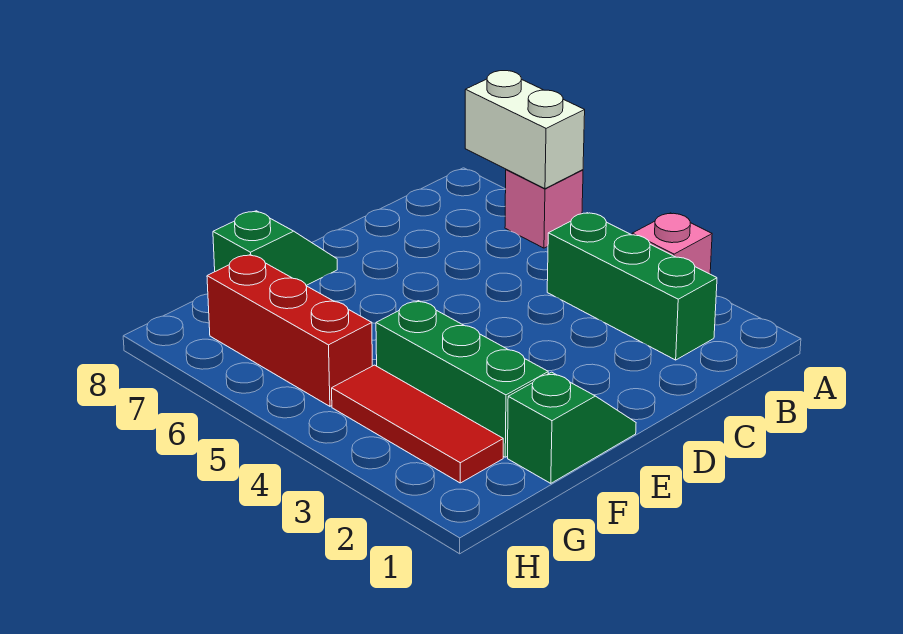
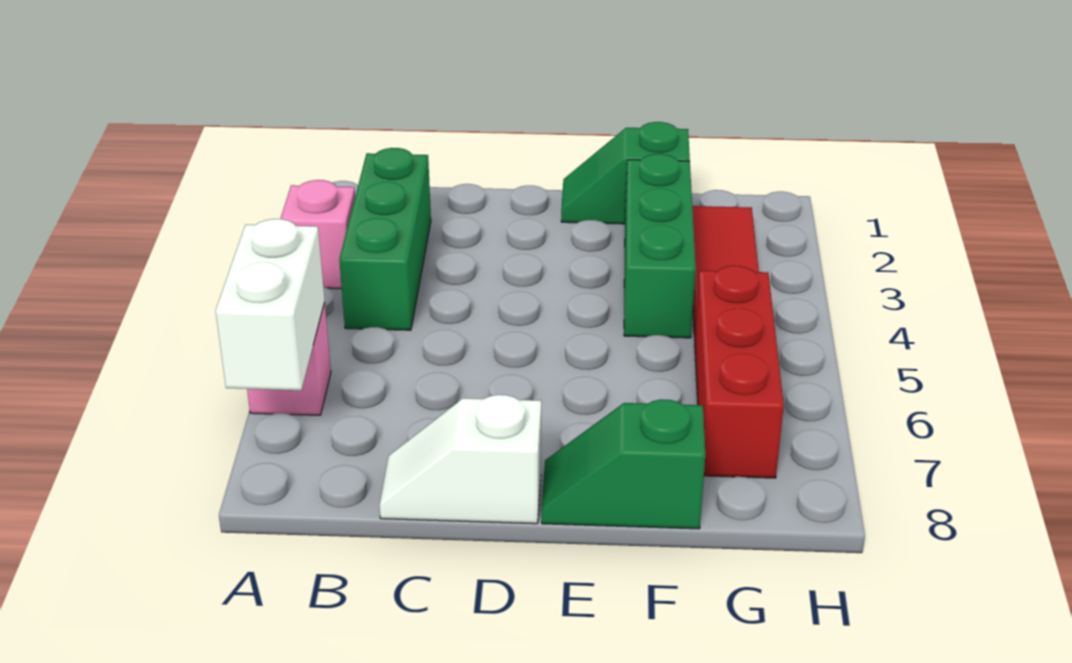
none -> white slope C8:D8 level 1 top D

